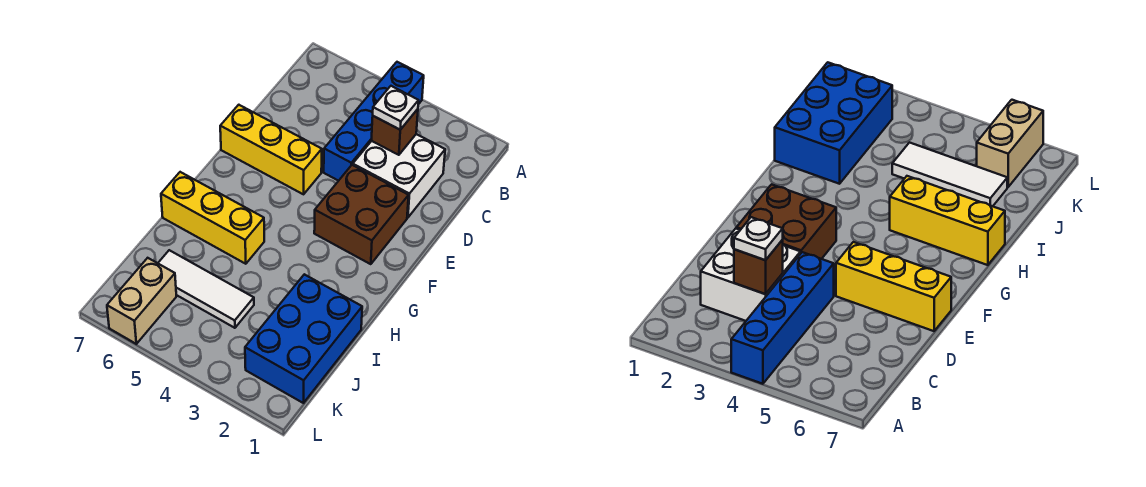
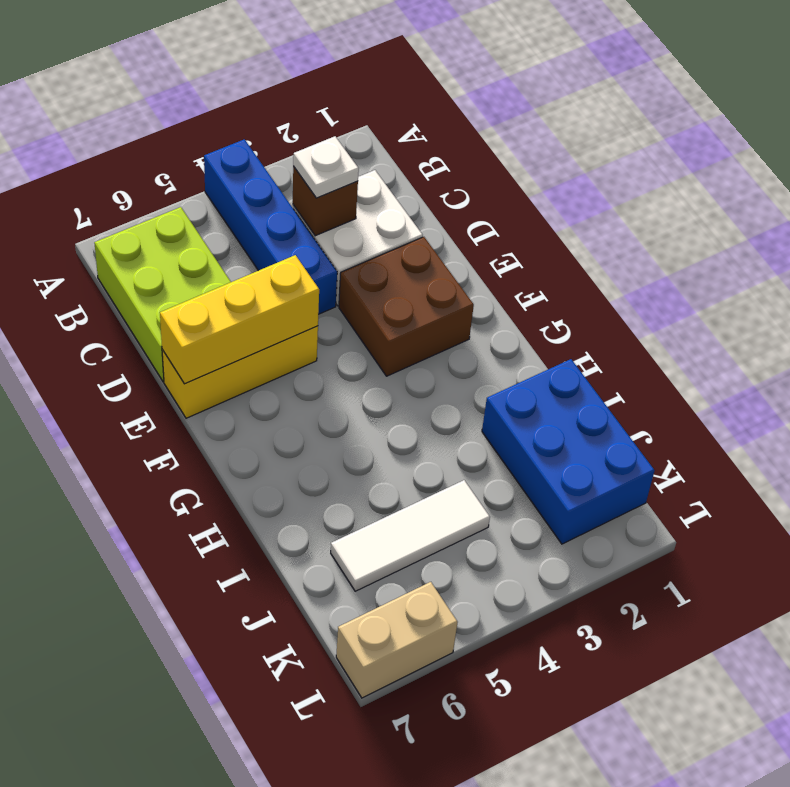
none -> lime brick B6:D7 level 1
yellow brick H5:H7 level 1 -> yellow brick E5:E7 level 2
tan brick K6:L6 level 1 -> tan brick L6:L7 level 1

